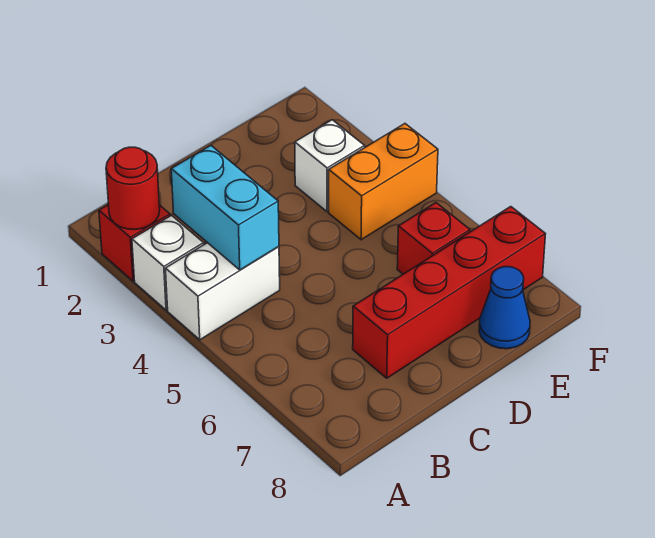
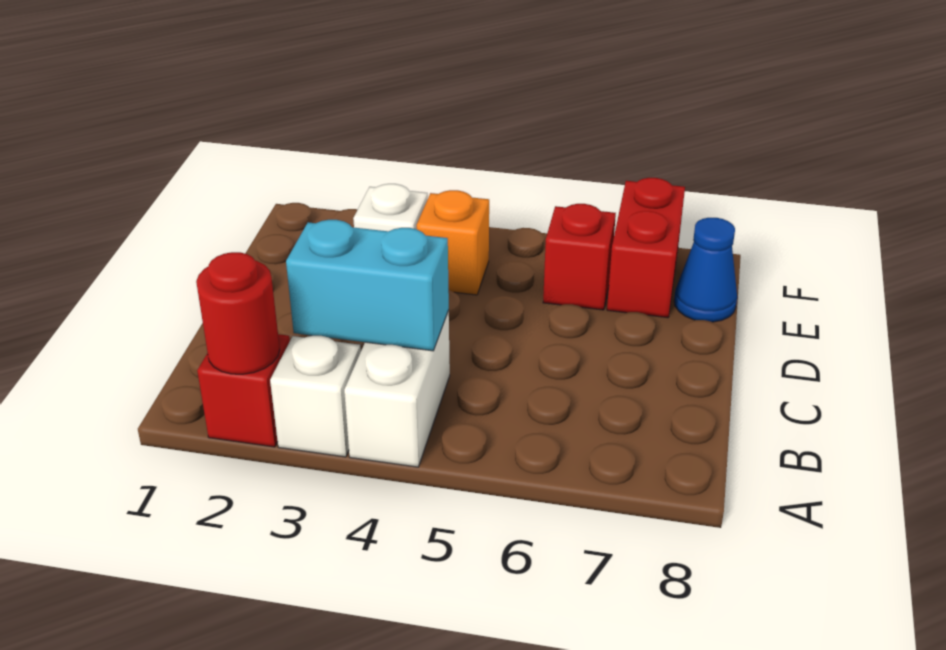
red brick C7:F7 level 1 -> red brick E7:F7 level 1
orange brick E4:F4 level 1 -> orange brick E4 level 1

